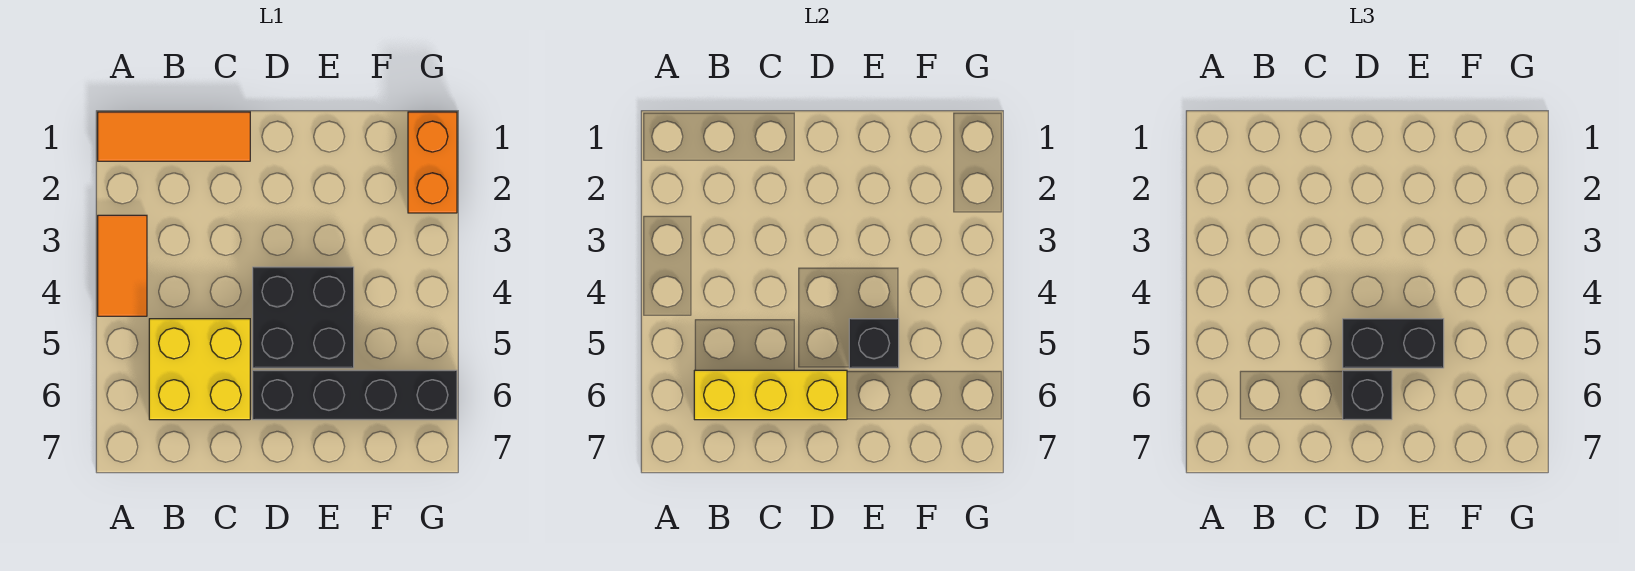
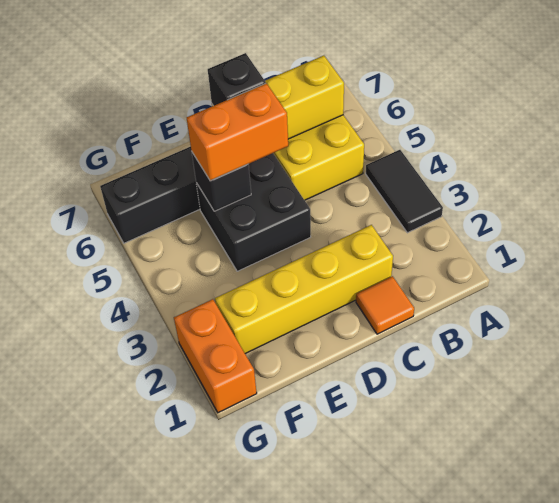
orange tile A1:C1 level 1 -> orange tile C1 level 1
orange tile A3:A4 level 1 -> black tile A3:A4 level 1
none -> yellow brick C2:F2 level 1
black brick D5:E5 level 3 -> orange brick D5:E5 level 3

